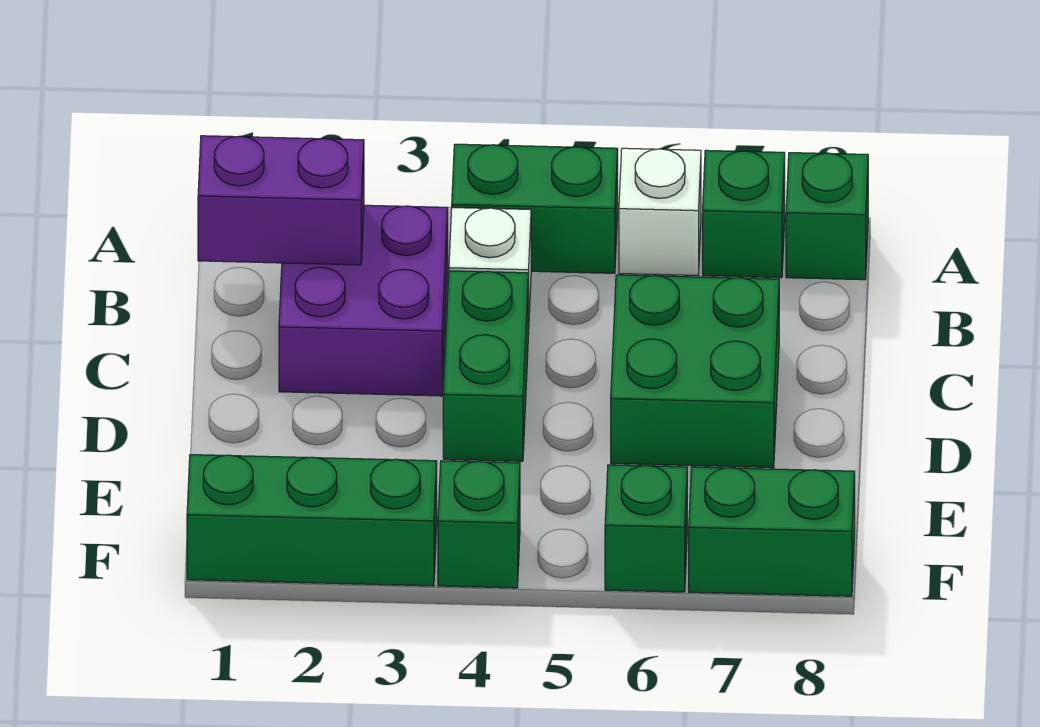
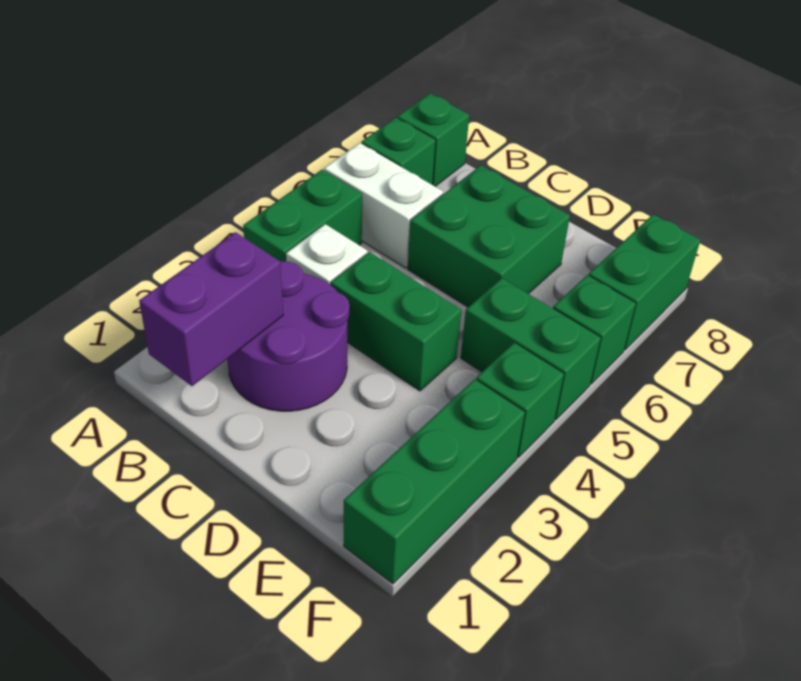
white brick A6 level 1 -> white brick A6:B6 level 1
purple brick B2:C3 level 1 -> purple round brick B2:C3 level 1
none -> green brick E5:F5 level 1

